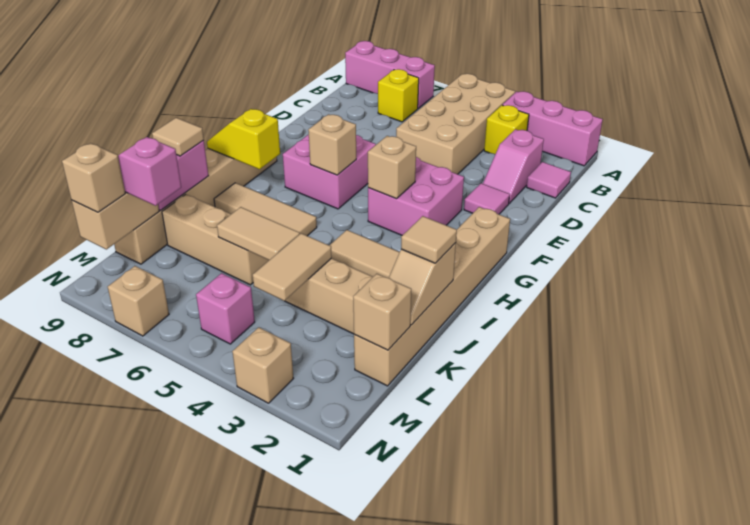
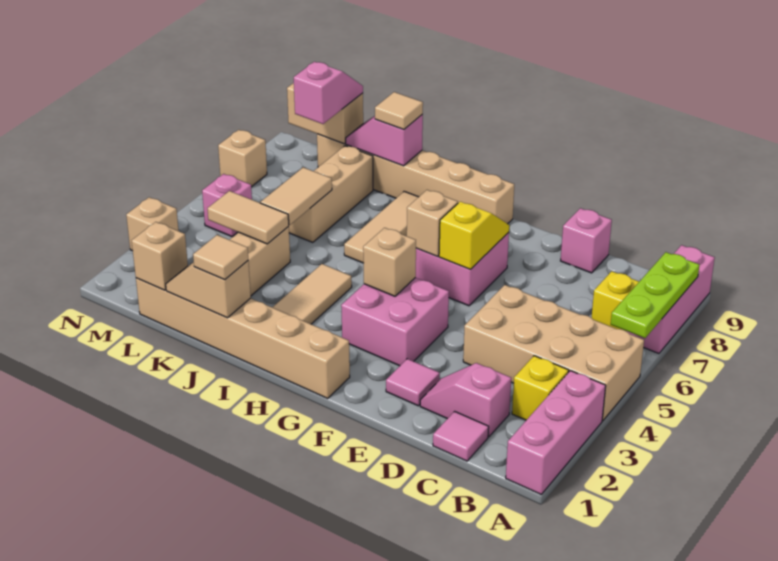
none -> lime plate A6:A8 level 2
none -> pink brick D9 level 1
yellow slope H8:H9 level 2 top 8 -> yellow slope F6:F7 level 2 top 6
tan brick M9 level 3 -> none

